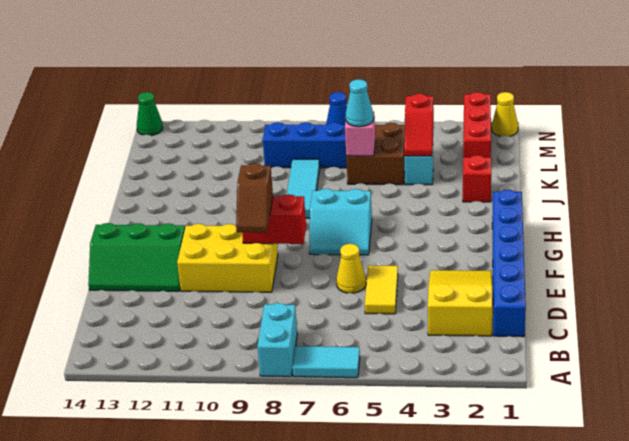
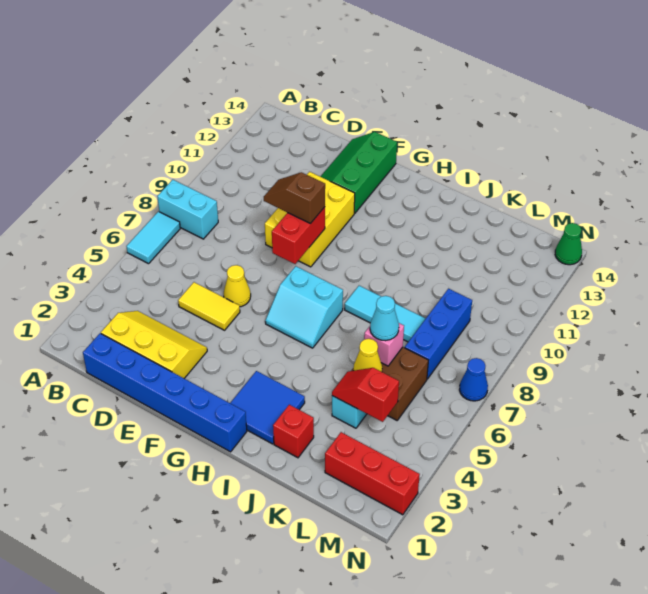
yellow slope C2:E3 level 1 top C -> yellow slope C2:E3 level 1 top 2
cyan slope G6:H7 level 1 top H -> cyan slope G6:H7 level 1 top 7
none -> blue tile H2:I3 level 1
yellow cone N1 level 1 -> yellow cone K5 level 2

